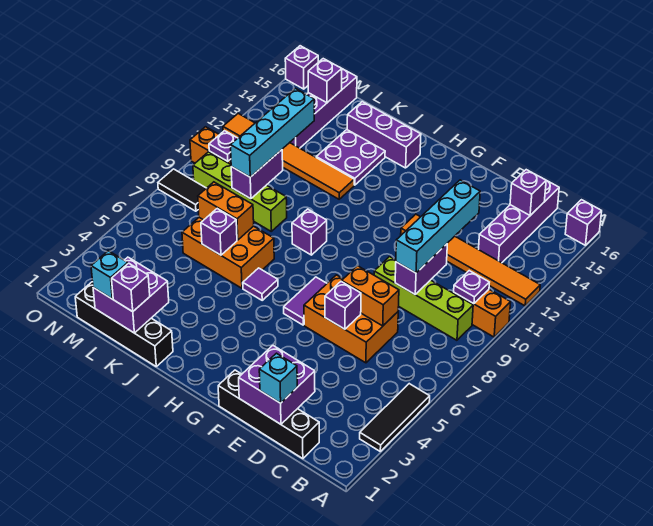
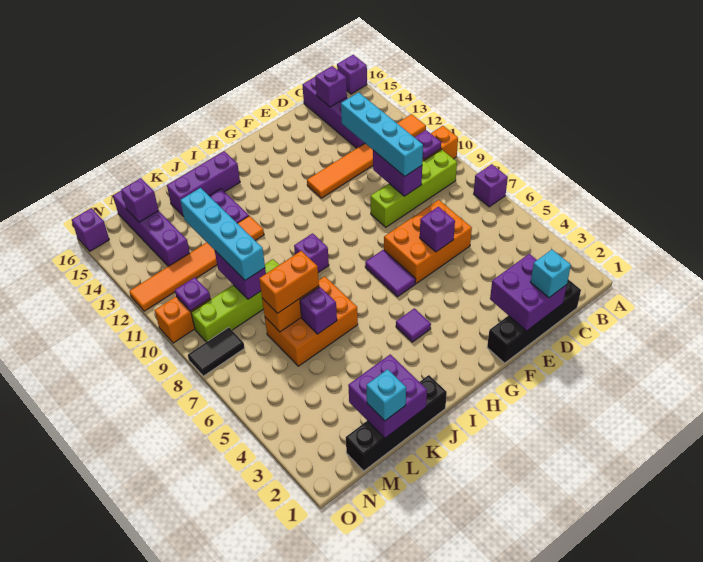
black tile A3:A5 level 1 -> none
orange brick D7:E7 level 2 -> orange brick K7:L7 level 3
purple tile I6 level 1 -> purple tile H4 level 1
purple brick K1 level 3 -> purple brick A7 level 1

